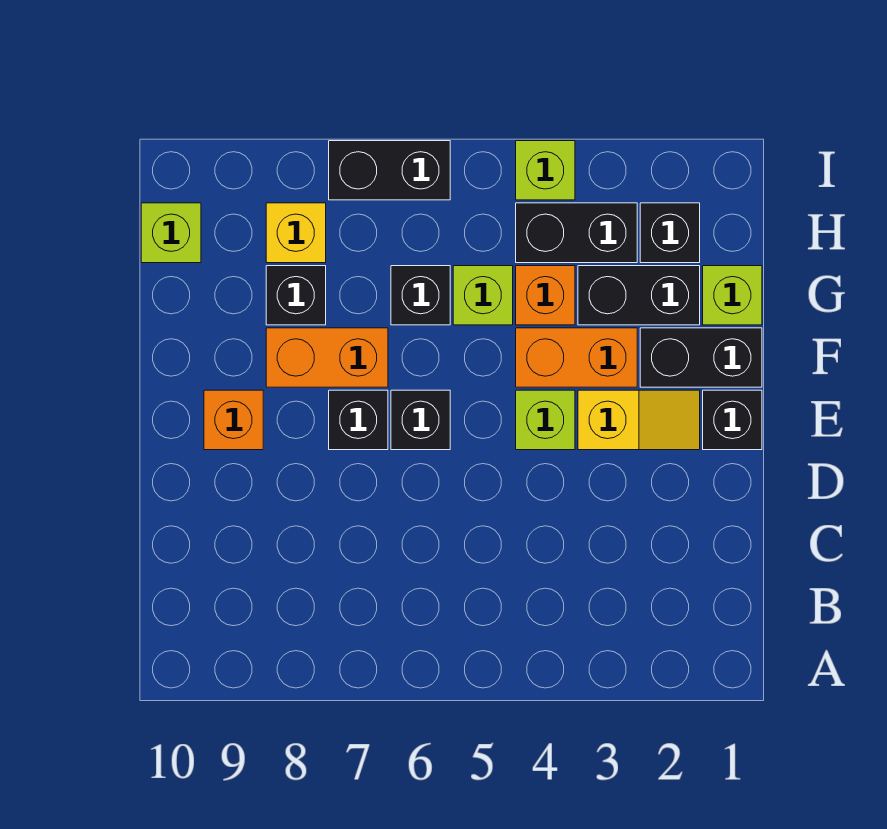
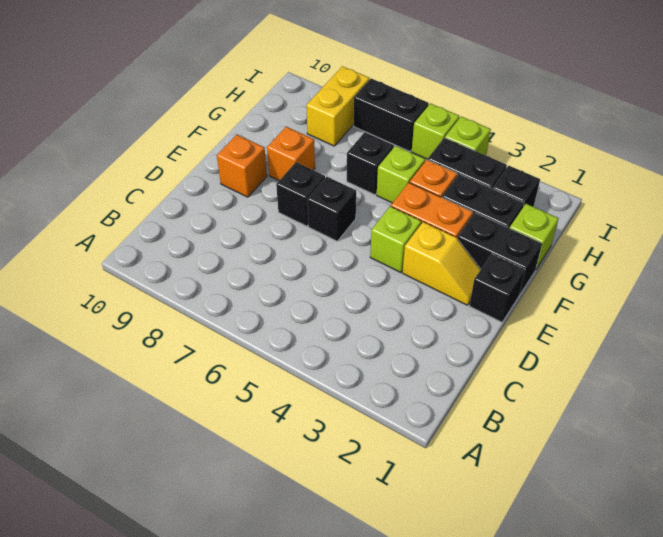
orange brick F7:F8 level 1 -> orange brick F8 level 1
black brick G8 level 1 -> none
yellow brick H8 level 1 -> yellow brick H8:I8 level 1
lime brick H10 level 1 -> lime brick I5 level 1

